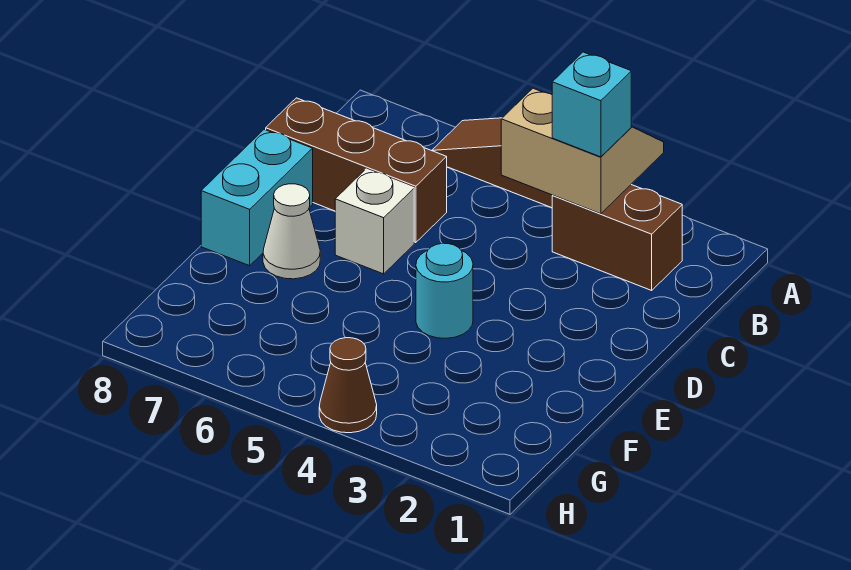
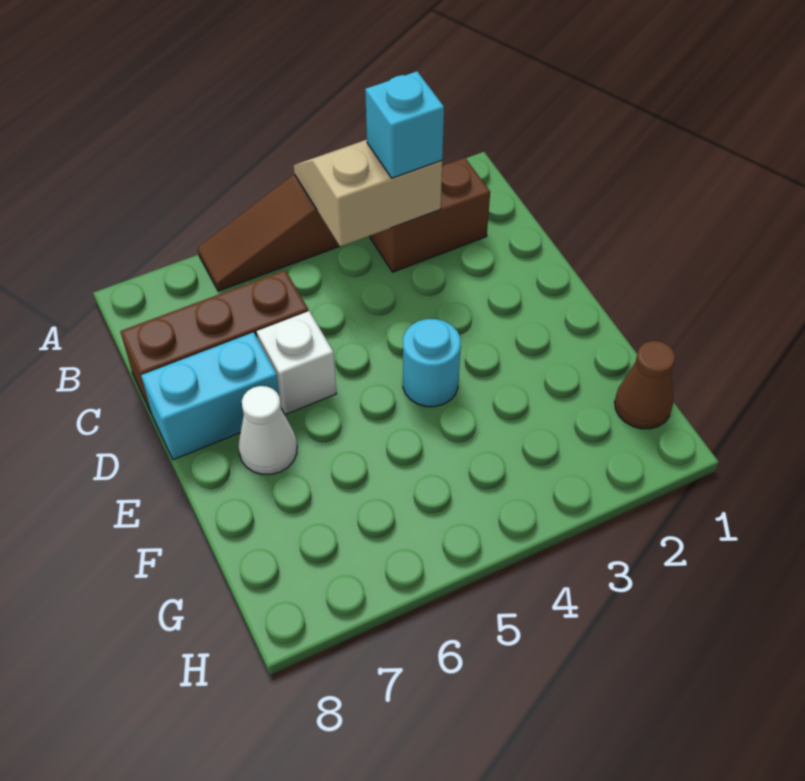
cyan brick D8:E8 level 1 -> cyan brick D7:D8 level 1
brown cone H4 level 1 -> brown cone G1 level 1

